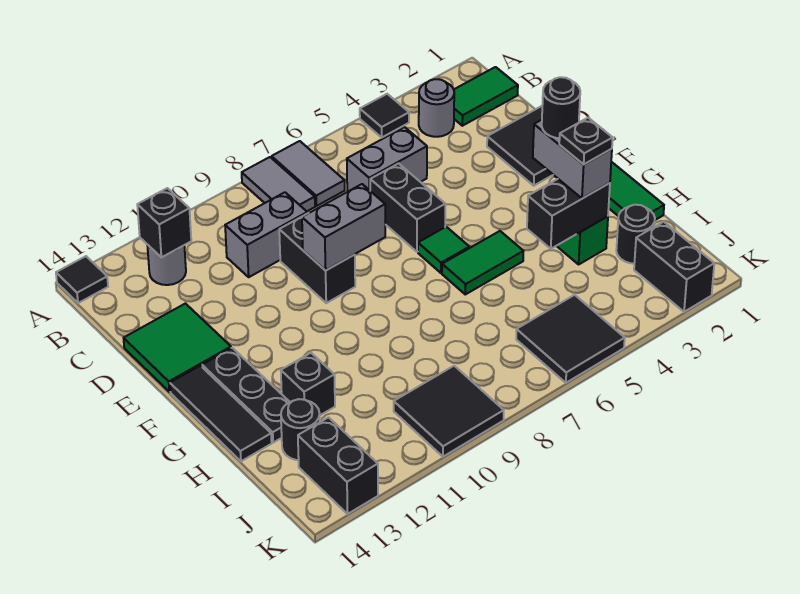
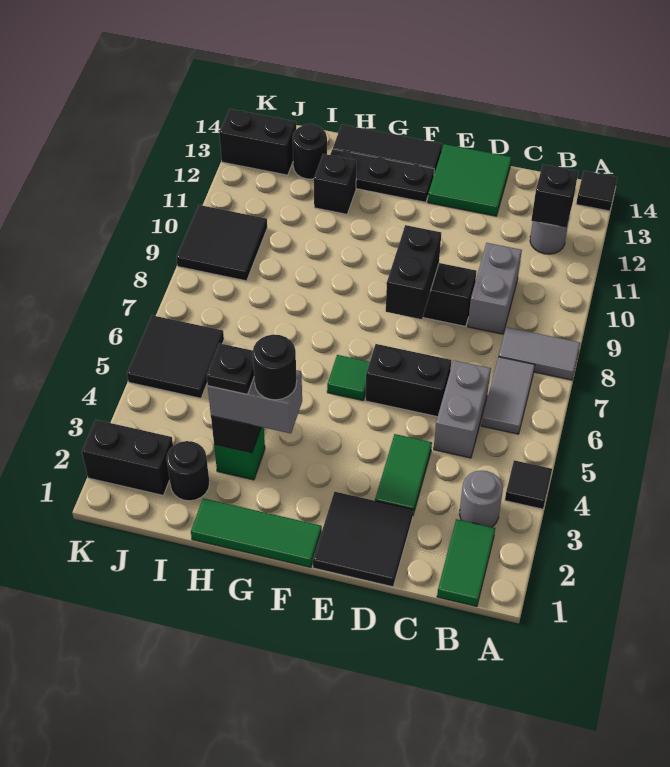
grey tile A7:B7 level 1 -> grey tile B6:B7 level 1
grey brick E8:E9 level 2 -> black brick E8:E9 level 2
green tile G5:G6 level 1 -> green tile D3:D4 level 1

